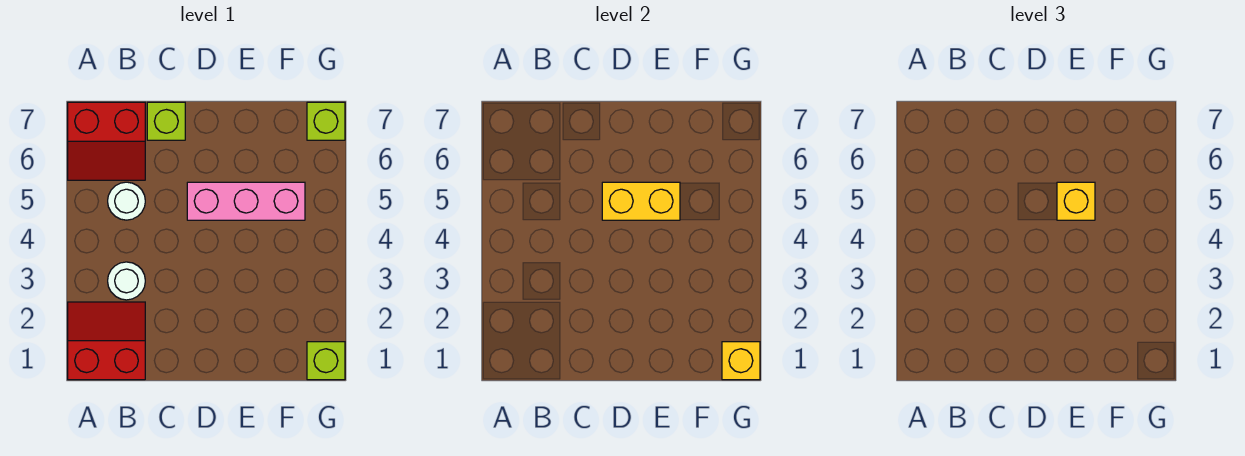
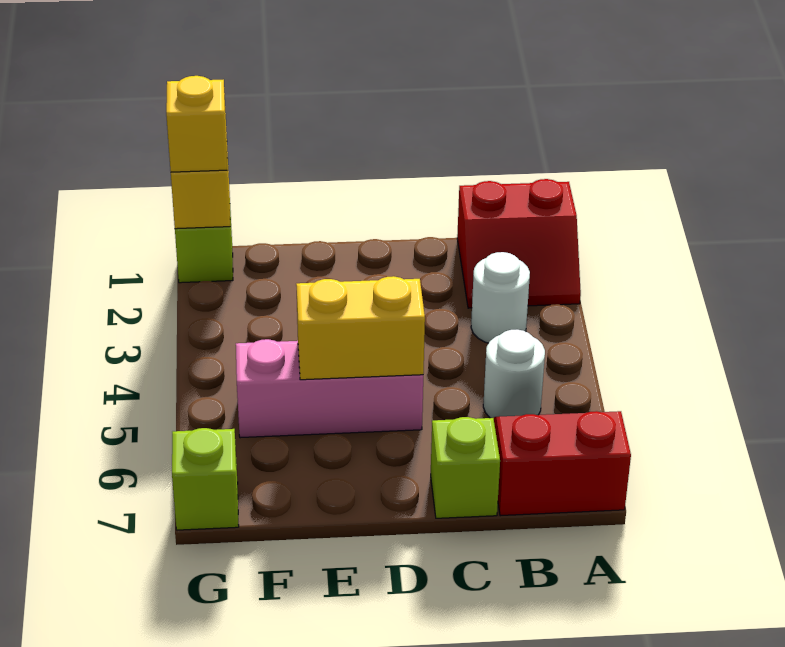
yellow brick E5 level 3 -> yellow brick G1 level 3

